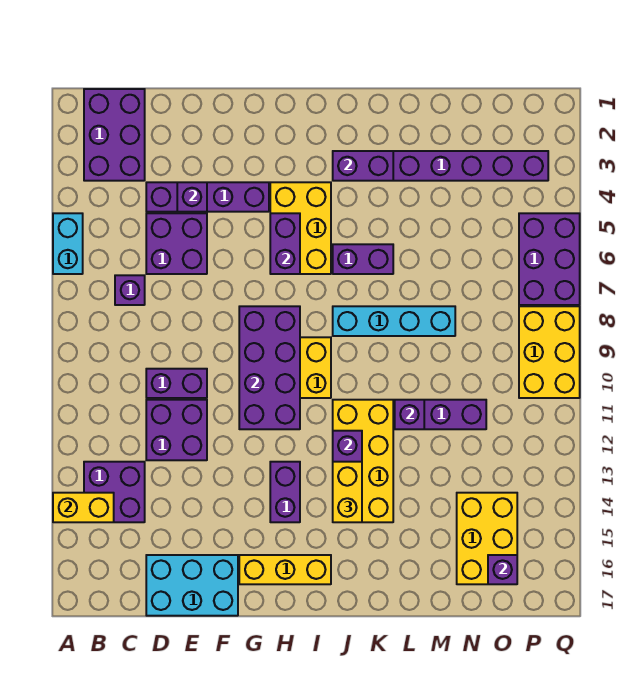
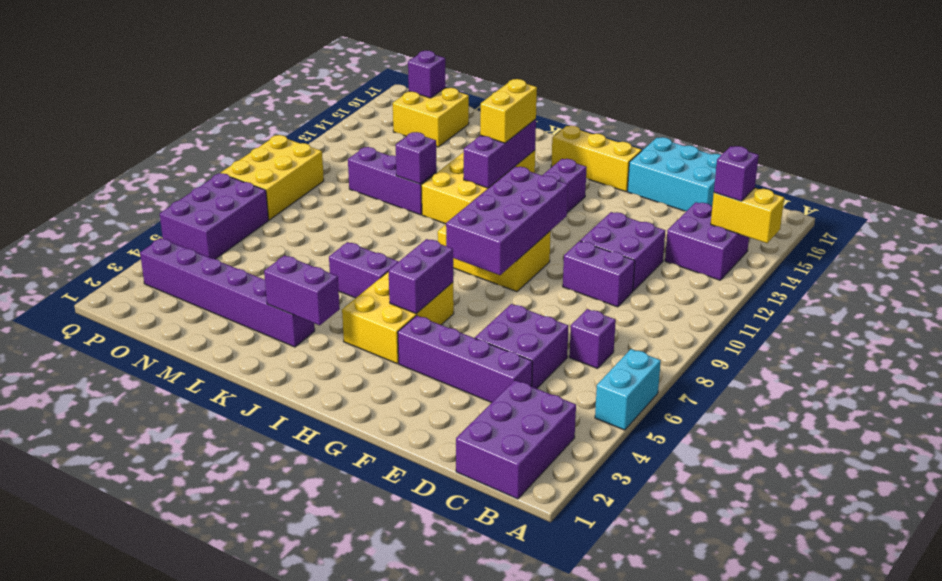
purple brick E4 level 2 -> purple brick B14 level 3
cyan brick J8:M8 level 1 -> none
yellow brick N14:O16 level 1 -> yellow brick N15:O16 level 1

